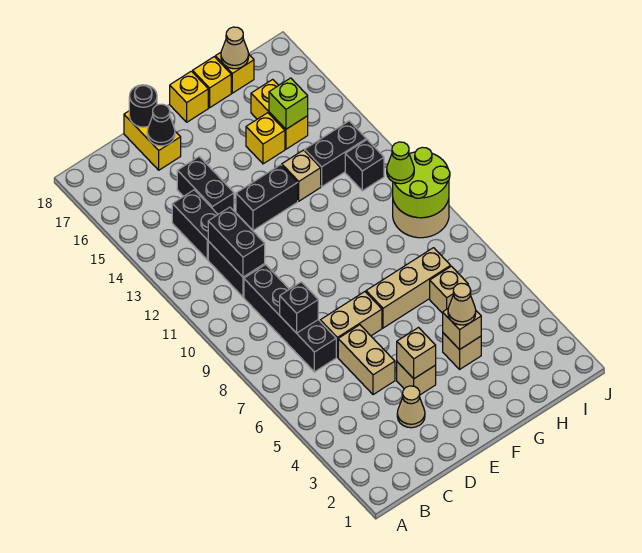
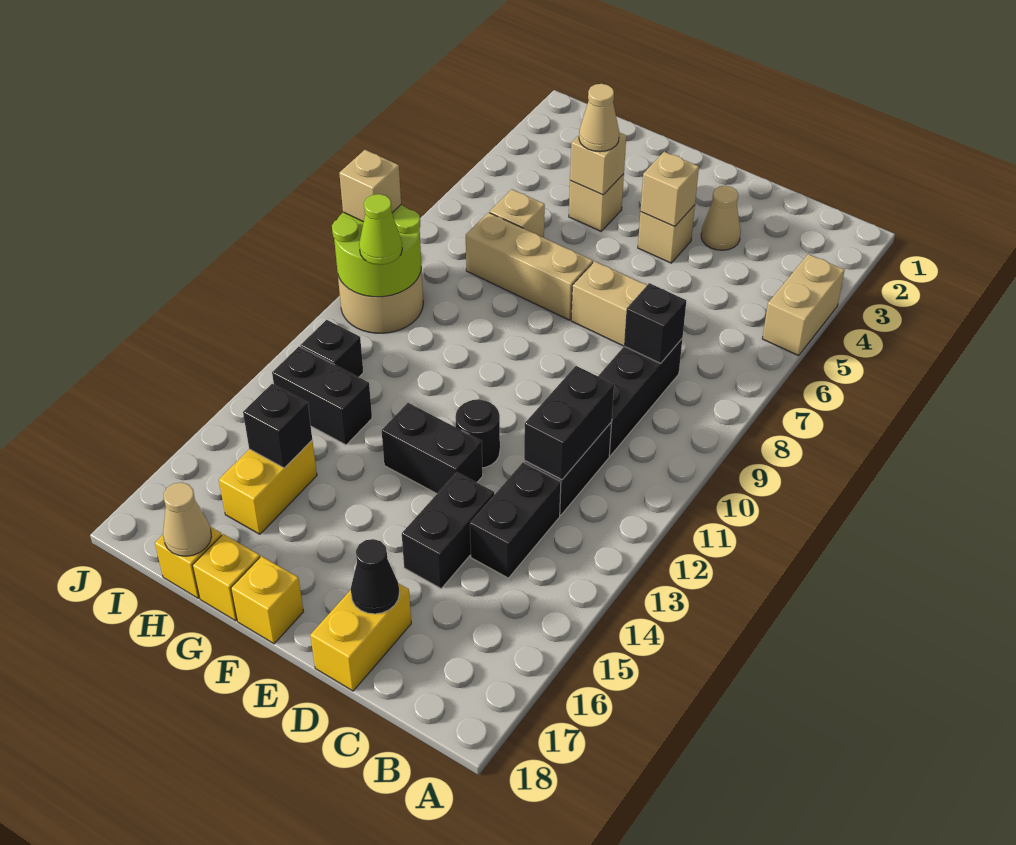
black brick C7:C10 level 1 -> black brick C8:C10 level 1
tan brick D5:D6 level 1 -> tan brick A4:A5 level 1
black round brick D18 level 2 -> black round brick E12 level 1
tan brick G13 level 1 -> tan brick J9 level 3
yellow brick G15 level 1 -> none
lime brick H15 level 2 -> black brick H15 level 2

